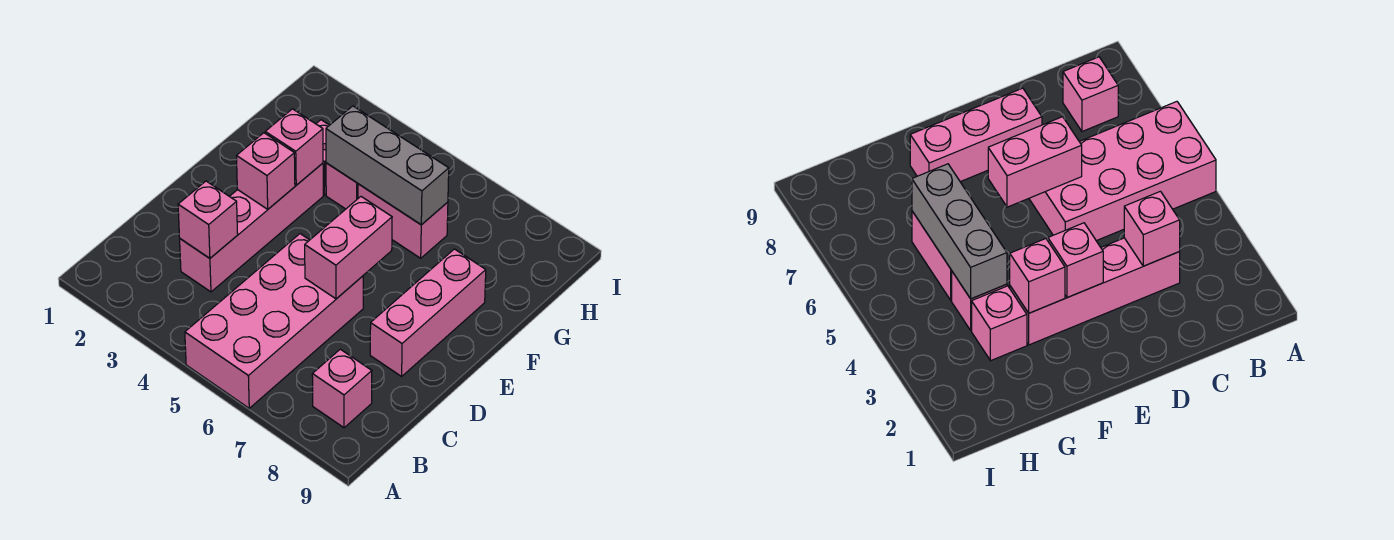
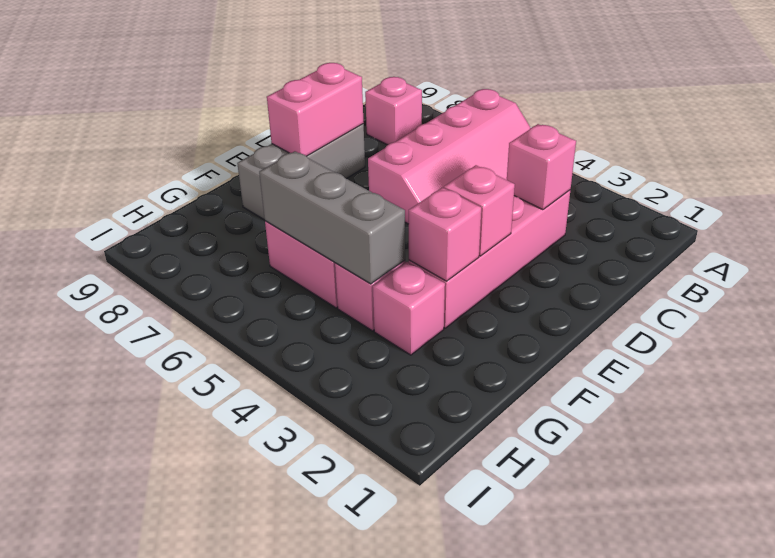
pink brick A5:D6 level 1 -> pink slope A5:D6 level 1 top 6
pink brick D6:E6 level 2 -> pink brick D8:E8 level 2
pink brick D8:F8 level 1 -> grey brick D8:F8 level 1

